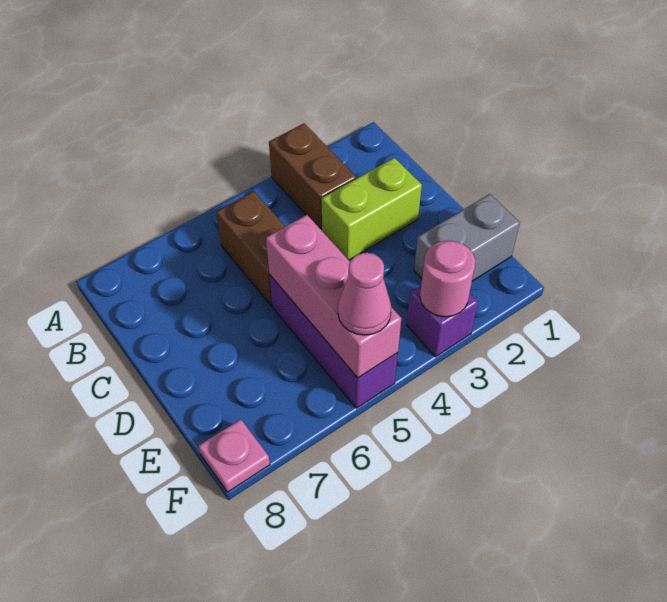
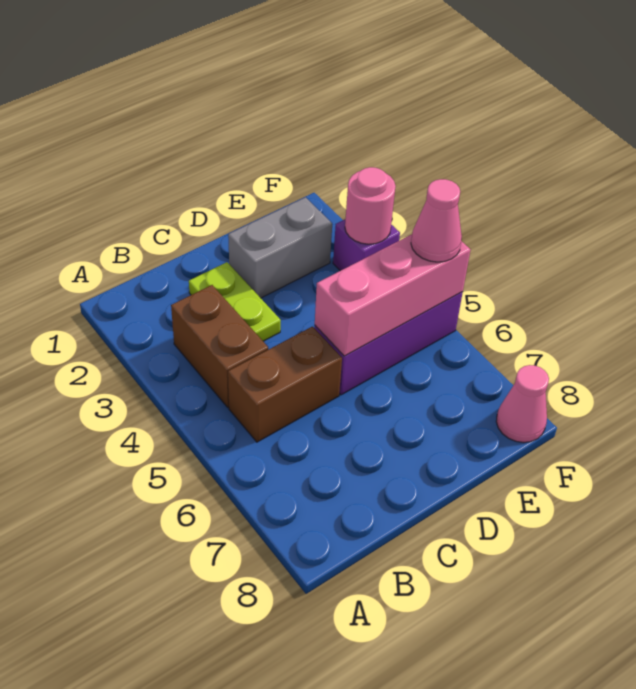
brown brick A3:B3 level 1 -> brown brick B3:B4 level 1
lime brick C2:C3 level 1 -> lime plate C2:C3 level 1
grey brick E1:E2 level 1 -> grey brick D2:E2 level 1
pink plate F8 level 1 -> pink cone F8 level 1

